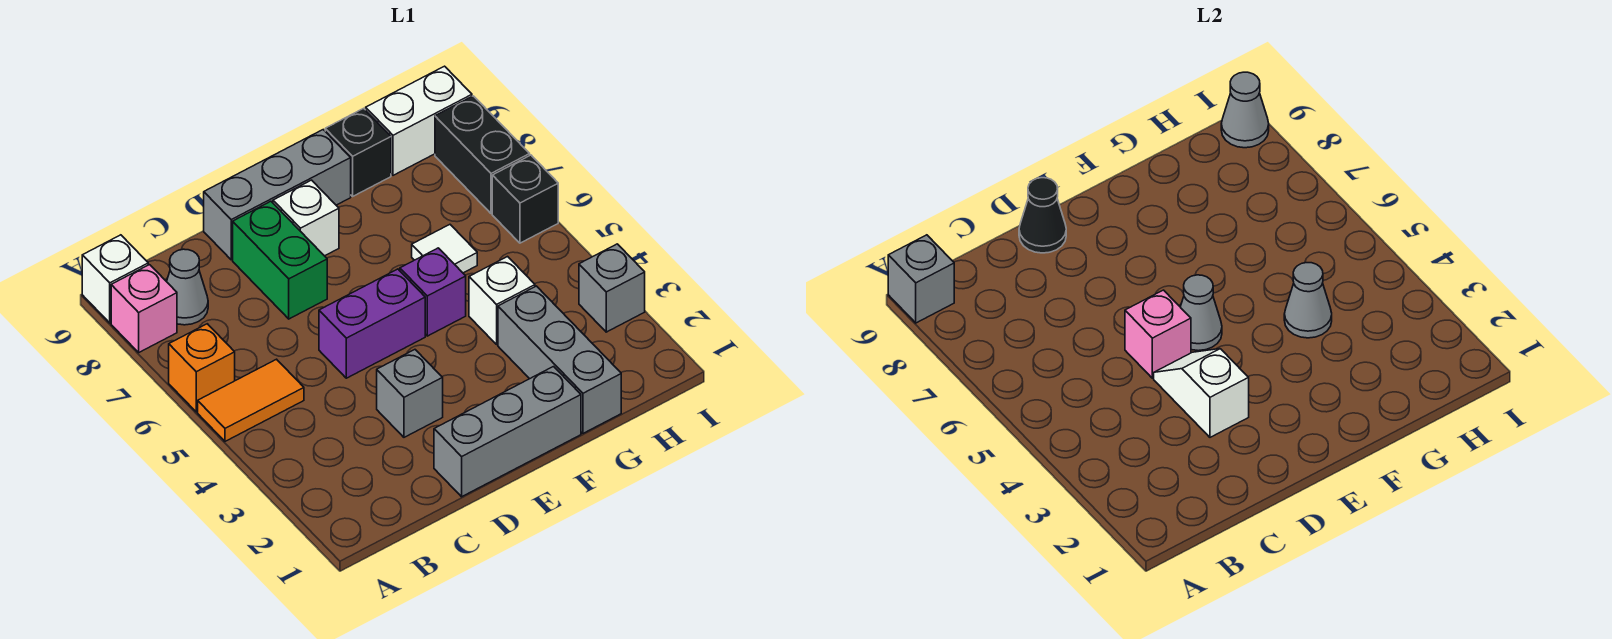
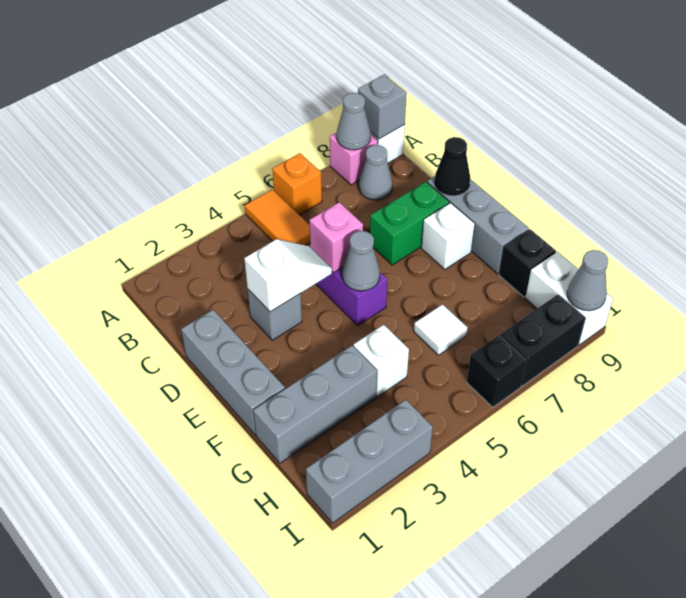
purple brick F5 level 1 -> none
grey cone G4 level 2 -> grey cone A8 level 2
grey brick I3 level 1 -> grey brick I1:I3 level 1

